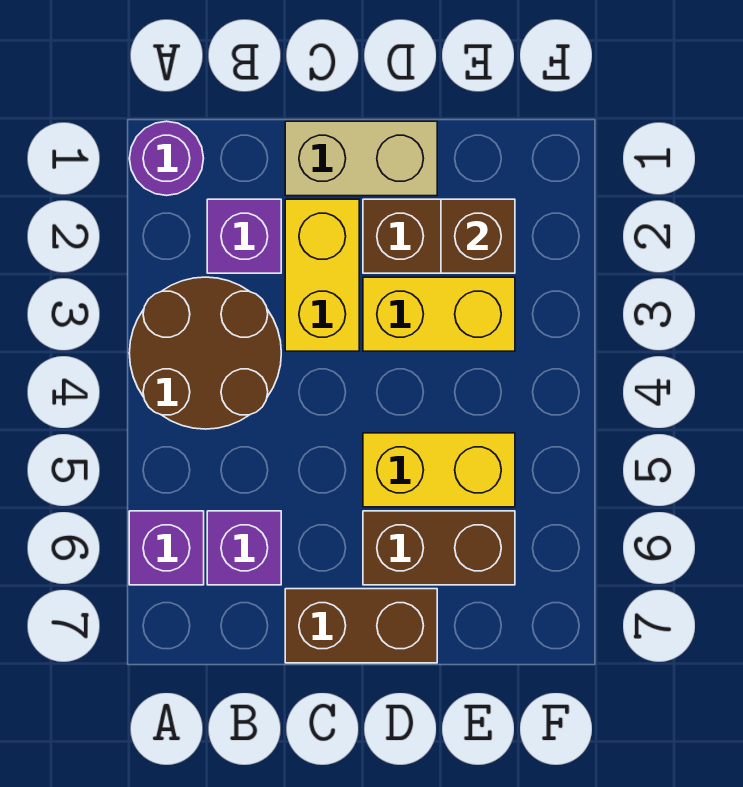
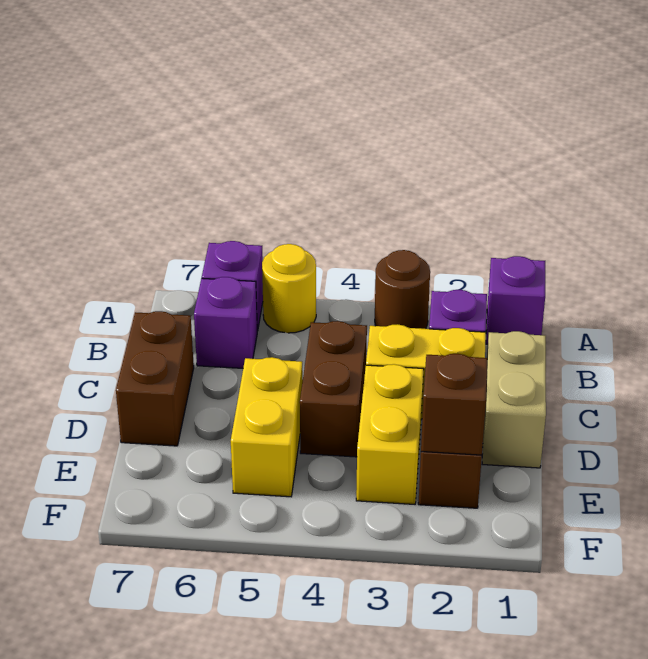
purple round brick A1 level 1 -> purple brick A1 level 1
brown round brick A3:B4 level 1 -> brown round brick A3 level 1
none -> yellow round brick A5 level 1
brown brick D6:E6 level 1 -> brown brick C4:D4 level 1

